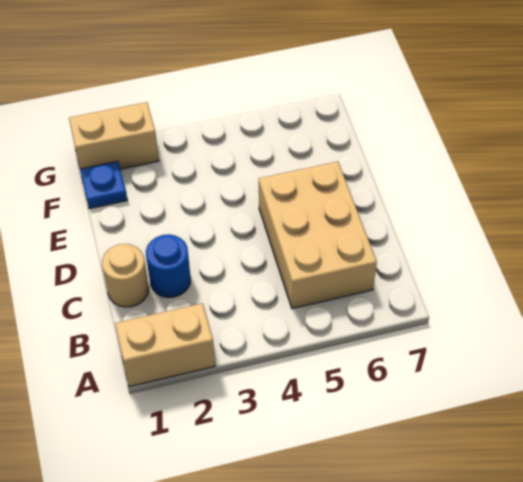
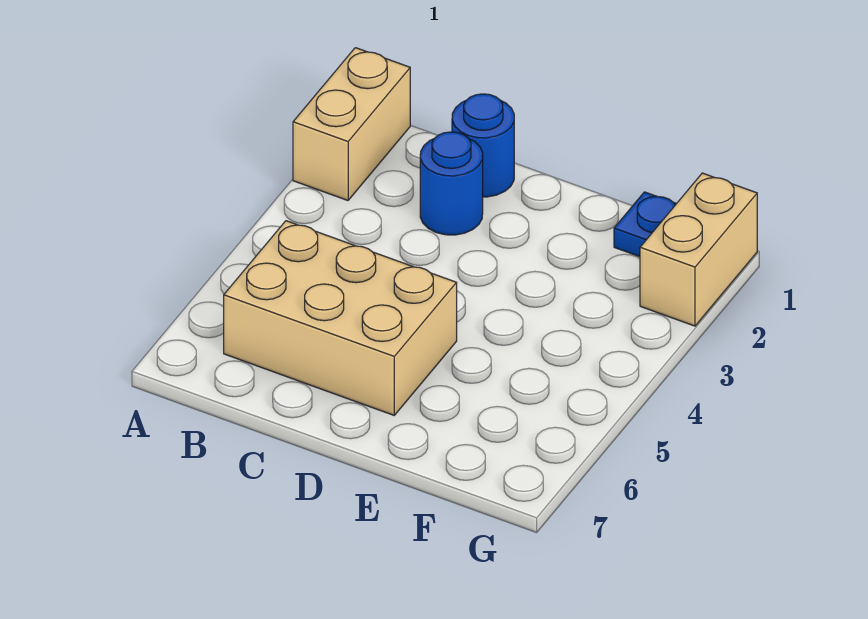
tan round brick C1 level 1 -> blue round brick C1 level 1

